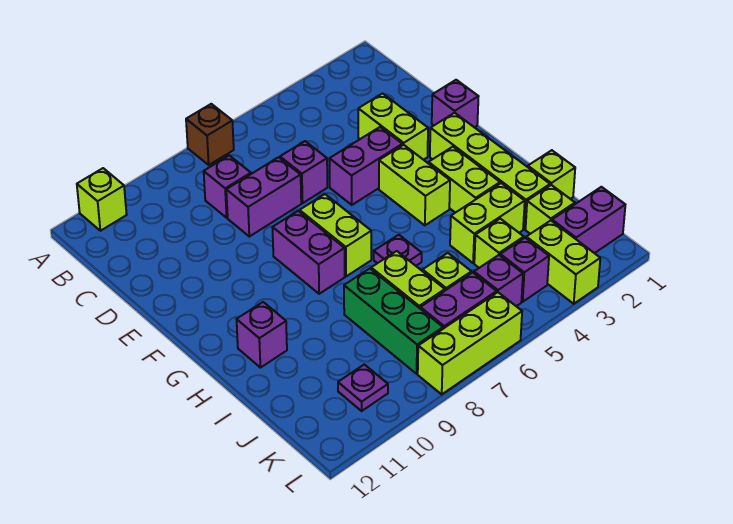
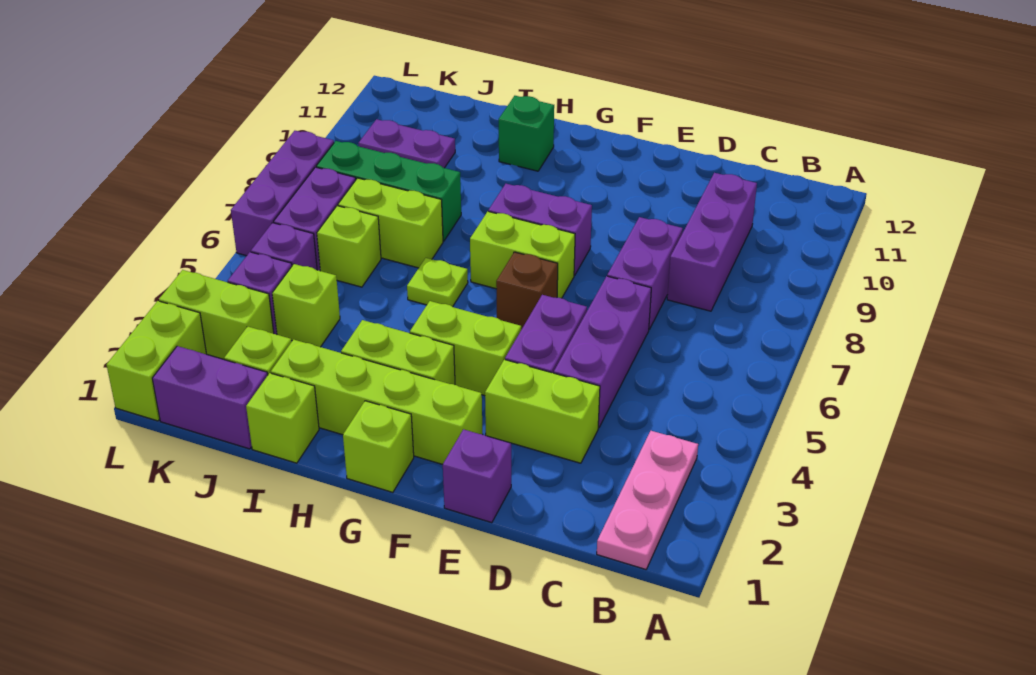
brown brick A7 level 1 -> brown brick F6 level 1
lime brick A11 level 1 -> lime brick G1 level 1
none -> pink plate B1:B3 level 1
purple brick C8 level 1 -> purple brick C8:C10 level 1
purple brick D6 level 1 -> purple brick D4:D6 level 1
purple plate H6 level 1 -> lime plate H6 level 1
purple brick H11 level 1 -> green brick H11 level 1
lime brick I3:I4 level 1 -> lime brick L1:L2 level 1
purple brick K1:K2 level 1 -> purple brick J1:K1 level 1
purple plate K10 level 1 -> purple plate J10:K10 level 1
lime brick L6:L8 level 1 -> purple brick L6:L8 level 1

